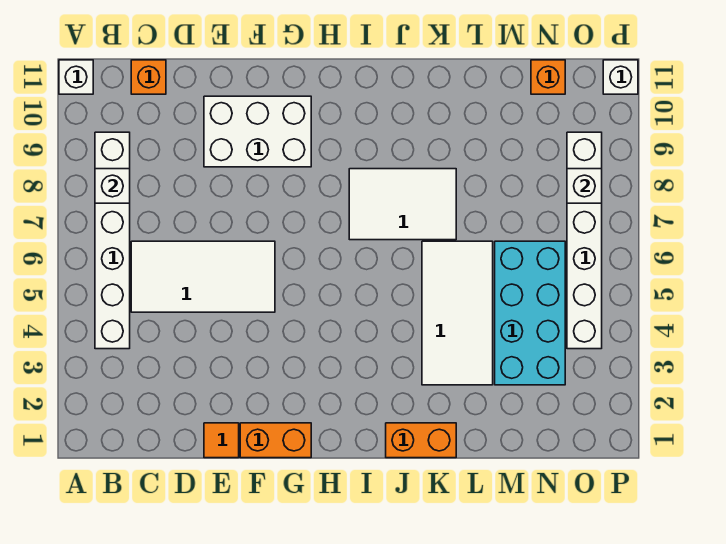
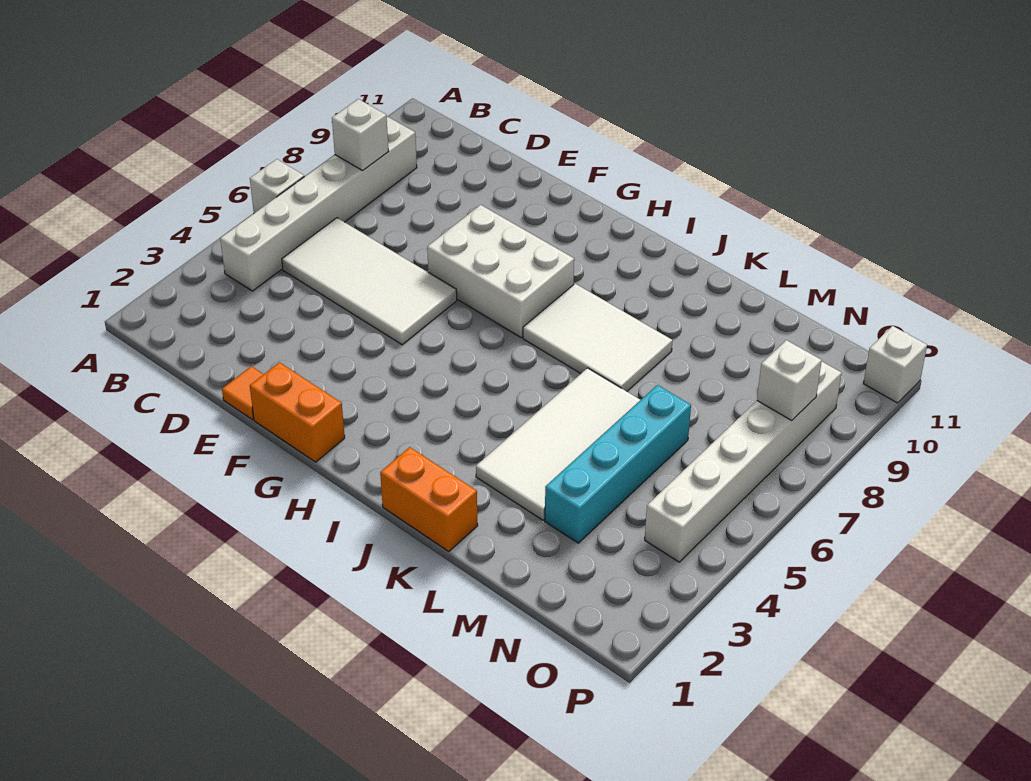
white brick A11 level 1 -> white brick A6 level 1
orange brick C11 level 1 -> none
white brick E9:G10 level 1 -> white brick F7:H8 level 1
cyan brick M3:N6 level 1 -> cyan brick M3:M6 level 1
orange brick N11 level 1 -> none

